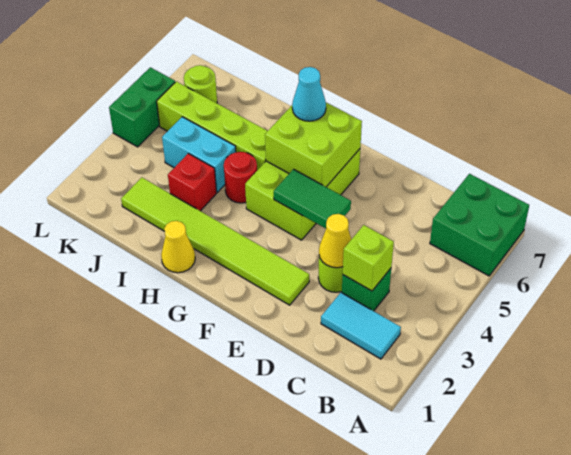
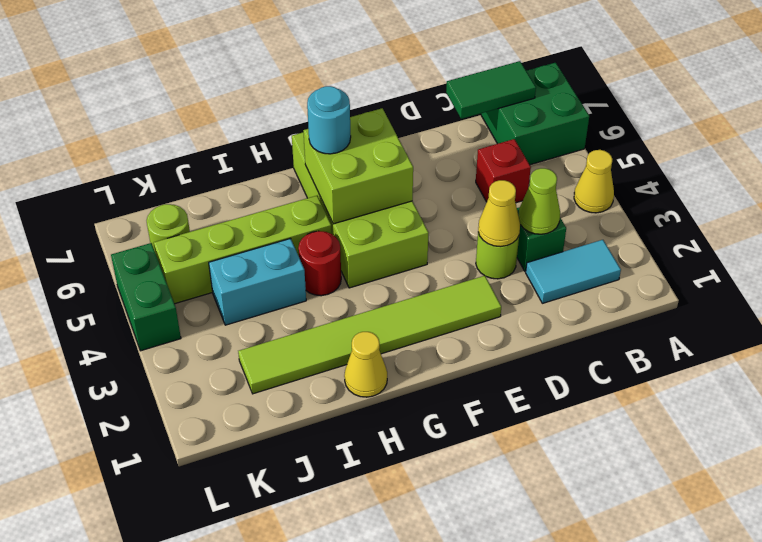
none -> yellow cone A4 level 1
lime brick C3 level 2 -> lime cone C3 level 2
green tile E4:F4 level 2 -> green tile B7:C7 level 2
lime brick F4:G6 level 1 -> lime brick F4:G7 level 1
cyan cone G6 level 3 -> cyan round brick G6 level 3
red brick I3 level 1 -> red brick C5 level 1

